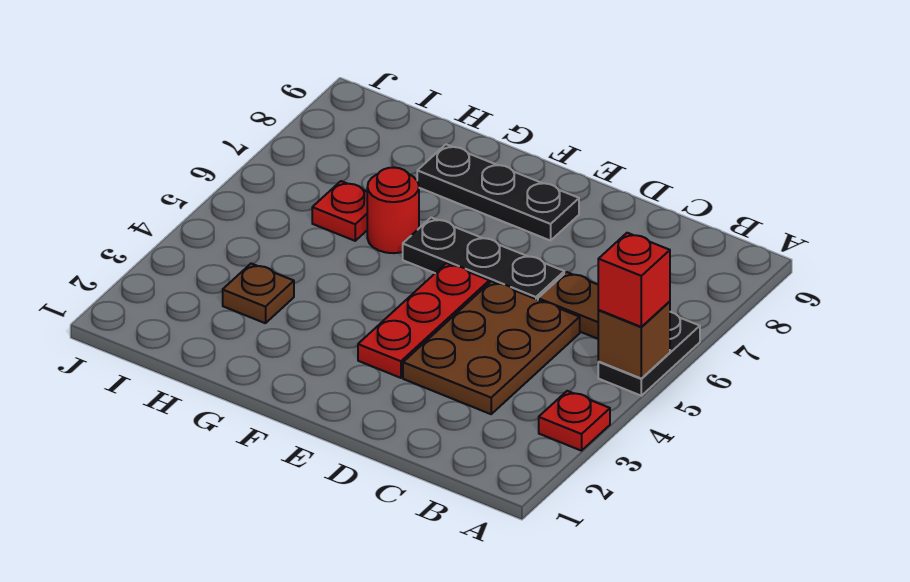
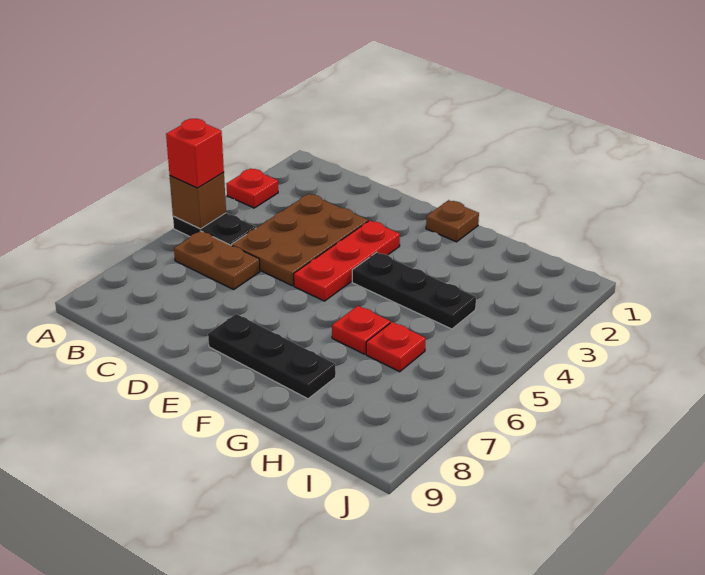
black plate A5:A6 level 1 -> black plate A5:B5 level 1
black plate D6:F6 level 1 -> black plate F4:H4 level 1
red round brick G6 level 1 -> red plate G6 level 1
brown plate H3 level 1 -> brown plate F1 level 1

